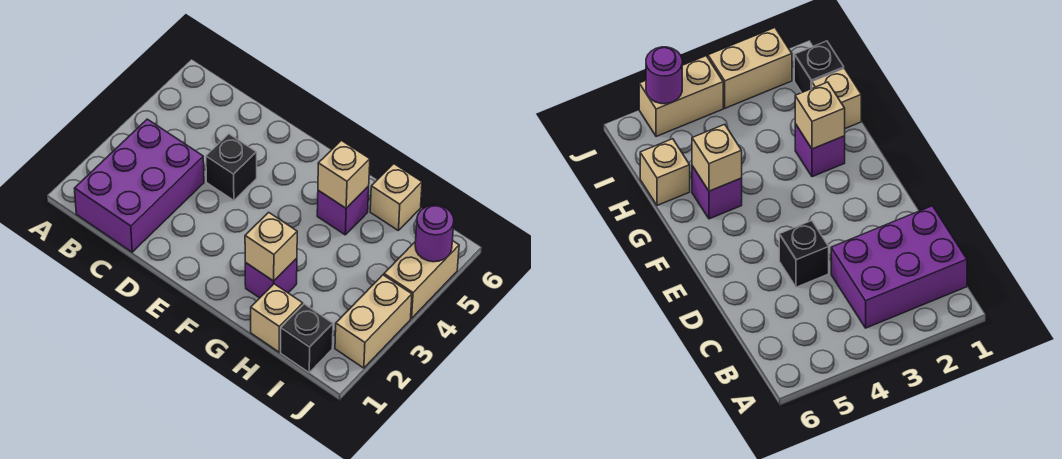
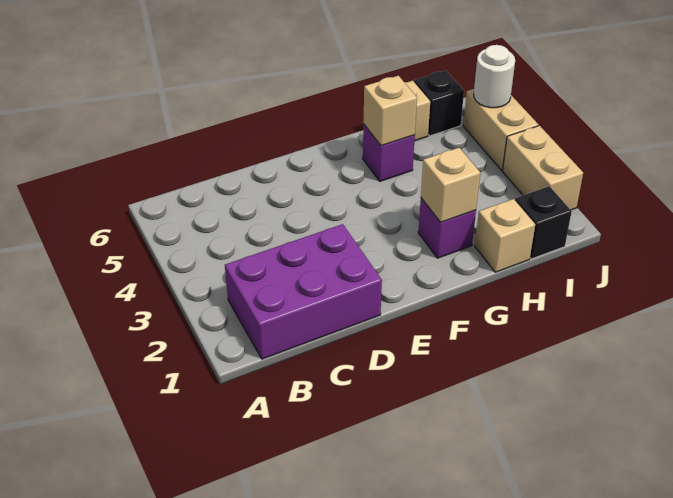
purple brick B1:C3 level 1 -> purple brick B1:D2 level 1
black brick D4 level 1 -> black brick I6 level 1
purple round brick J5 level 2 -> white round brick J5 level 2

